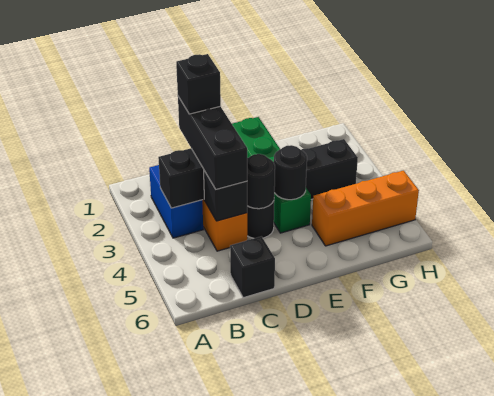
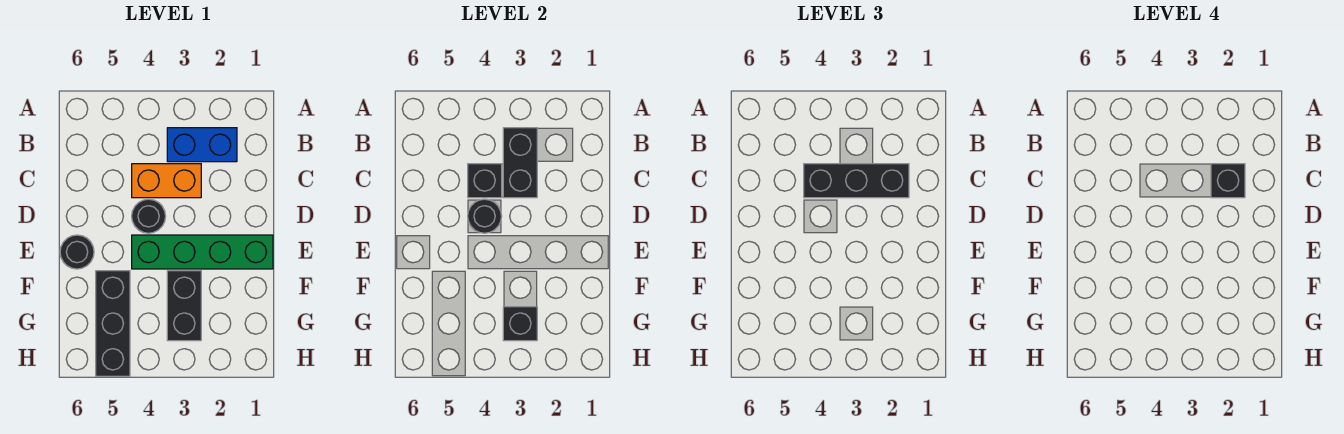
black brick C6 level 1 -> black brick G3 level 2
black round brick E4 level 2 -> black round brick E6 level 1
orange brick F5:H5 level 1 -> black brick F5:H5 level 1

